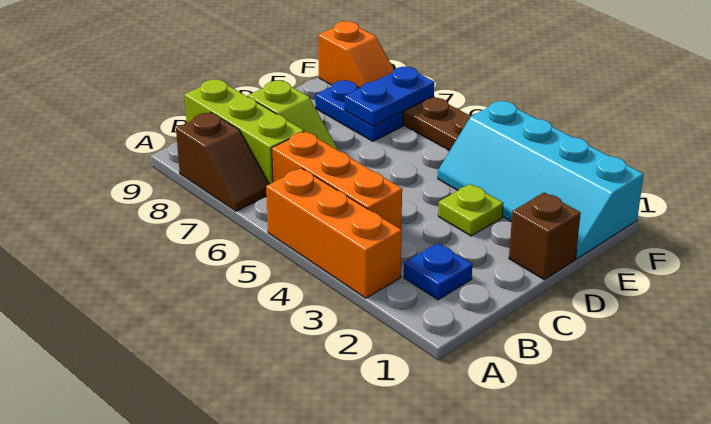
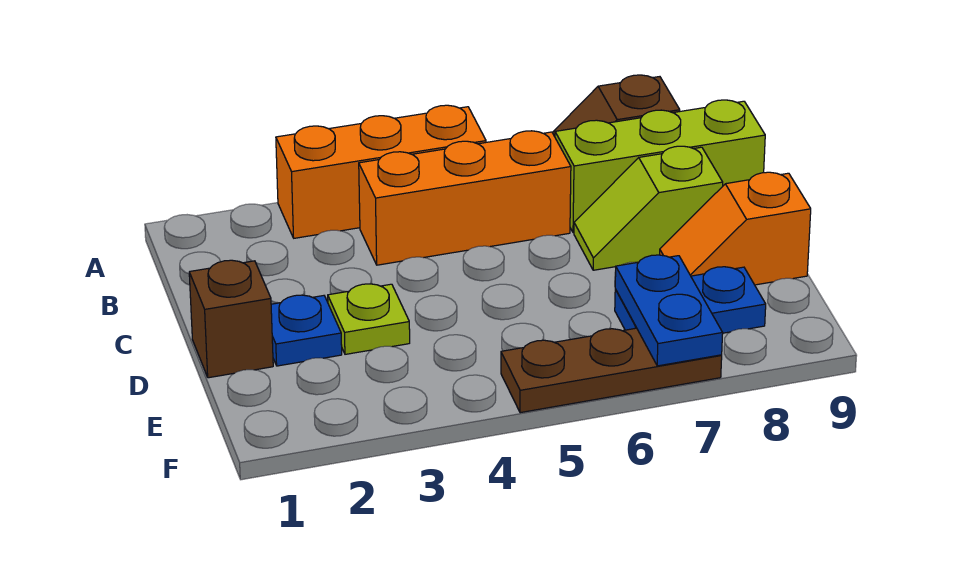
blue plate B2 level 1 -> blue plate D2 level 1
cyan slope E1:F4 level 1 top F -> none
orange slope F8:F9 level 1 top 9 -> orange slope D8:D9 level 1 top 9

